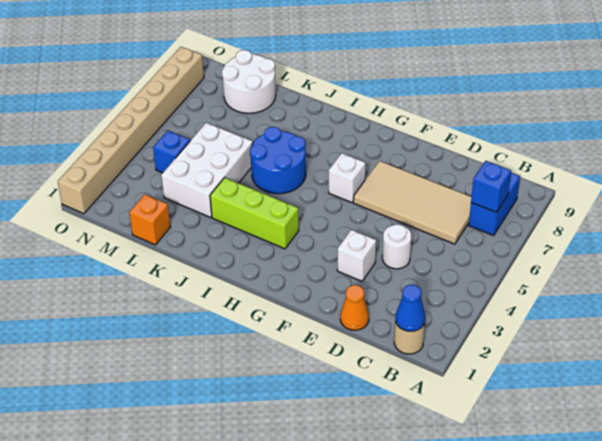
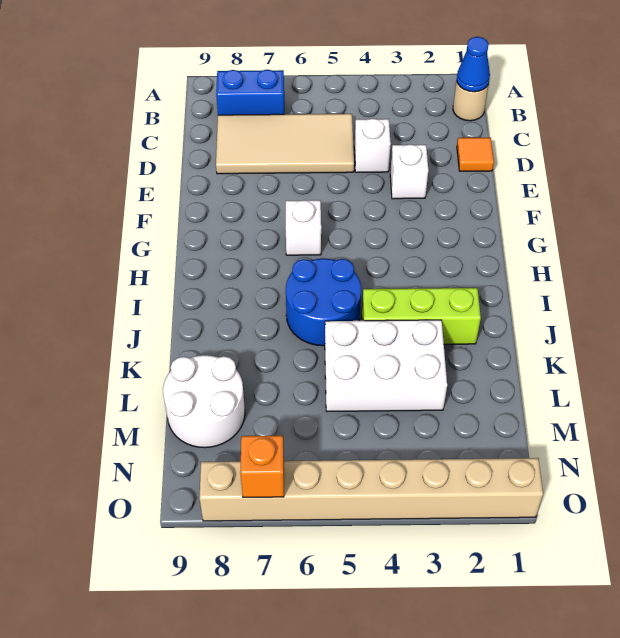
blue brick B7 level 2 -> none
tan tile C6:F7 level 1 -> tan tile C5:D8 level 1
orange cone D1 level 1 -> orange tile D1 level 1
white round brick D4 level 1 -> white brick D4 level 1
lime brick H3:J3 level 1 -> lime brick J2:J4 level 1
orange brick L1 level 1 -> orange brick O7 level 2
blue brick M4 level 1 -> none

